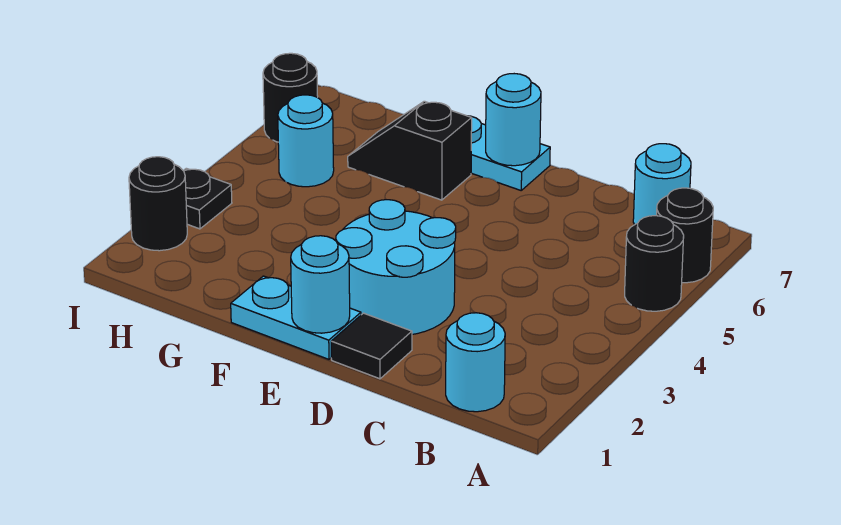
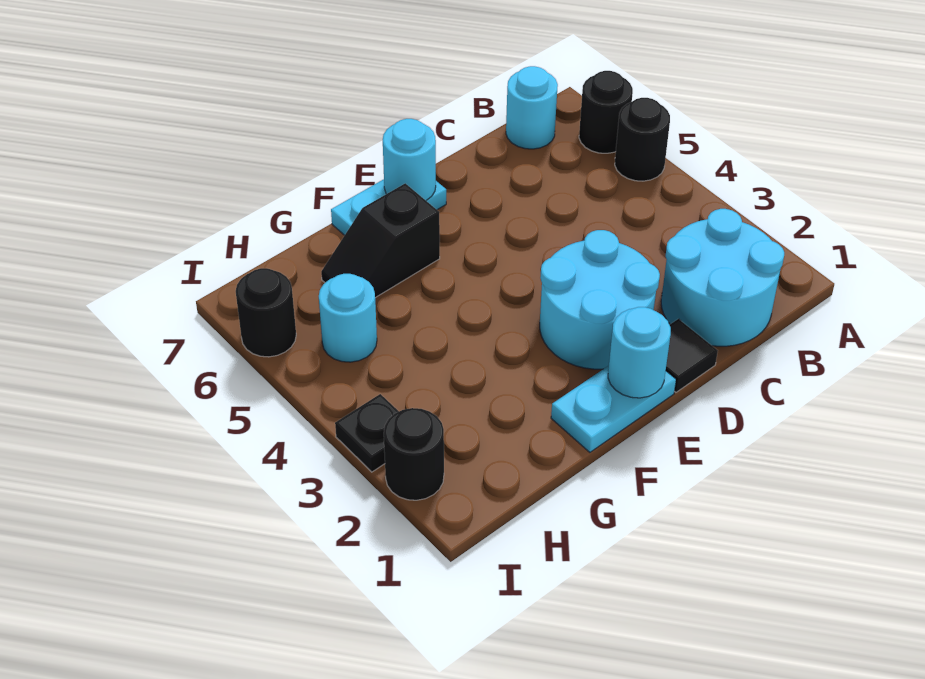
cyan round brick B1 level 1 -> cyan round brick B1:C2 level 1

